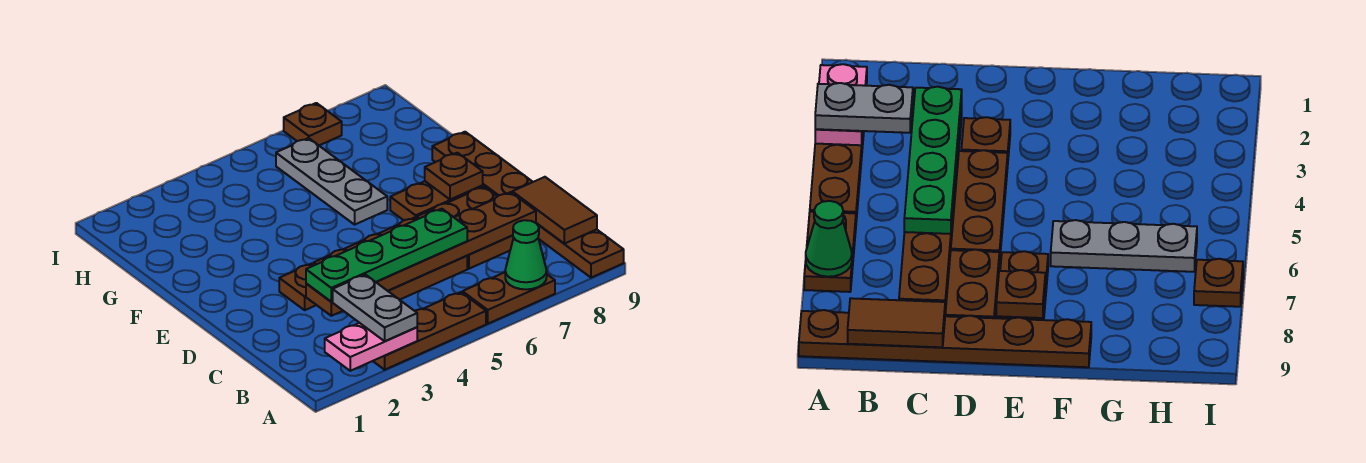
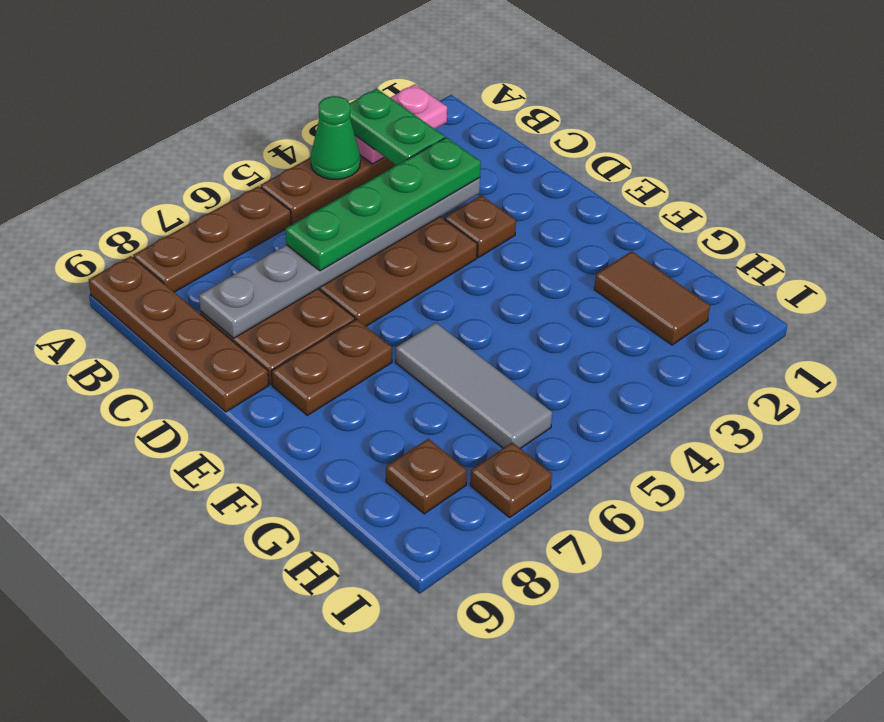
grey plate A3:B3 level 3 -> green plate A3:B3 level 3
brown plate A6:A7 level 1 -> brown plate A6:A8 level 1
green cone A7 level 2 -> green cone A4 level 2
brown plate A9:F9 level 1 -> brown plate A9:D9 level 1
brown tile B9:C9 level 2 -> brown tile G2:H2 level 1
brown plate C3:C8 level 2 -> grey plate C3:C8 level 2
brown plate E8 level 2 -> brown plate H8 level 1
grey plate F6:H6 level 1 -> grey tile F6:H6 level 1

